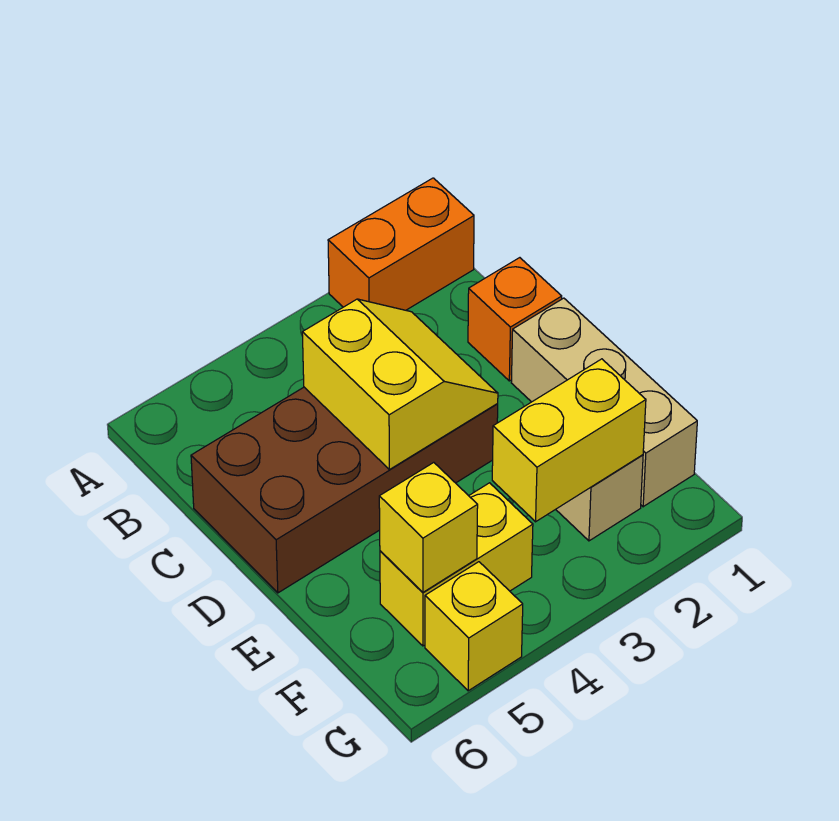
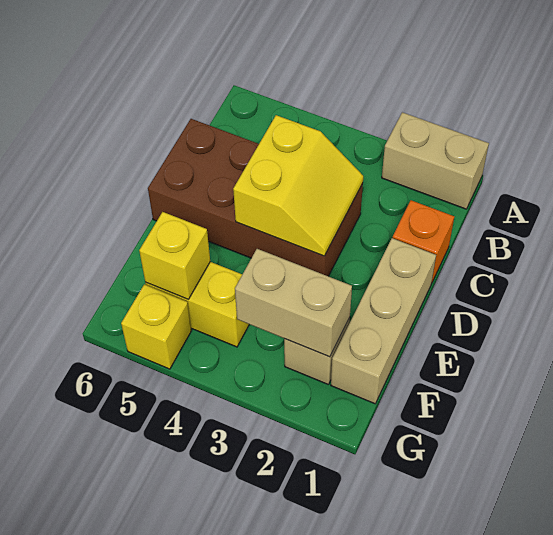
orange brick A1:A2 level 1 -> tan brick A1:A2 level 1
yellow brick F2:F3 level 2 -> tan brick F2:F3 level 2

